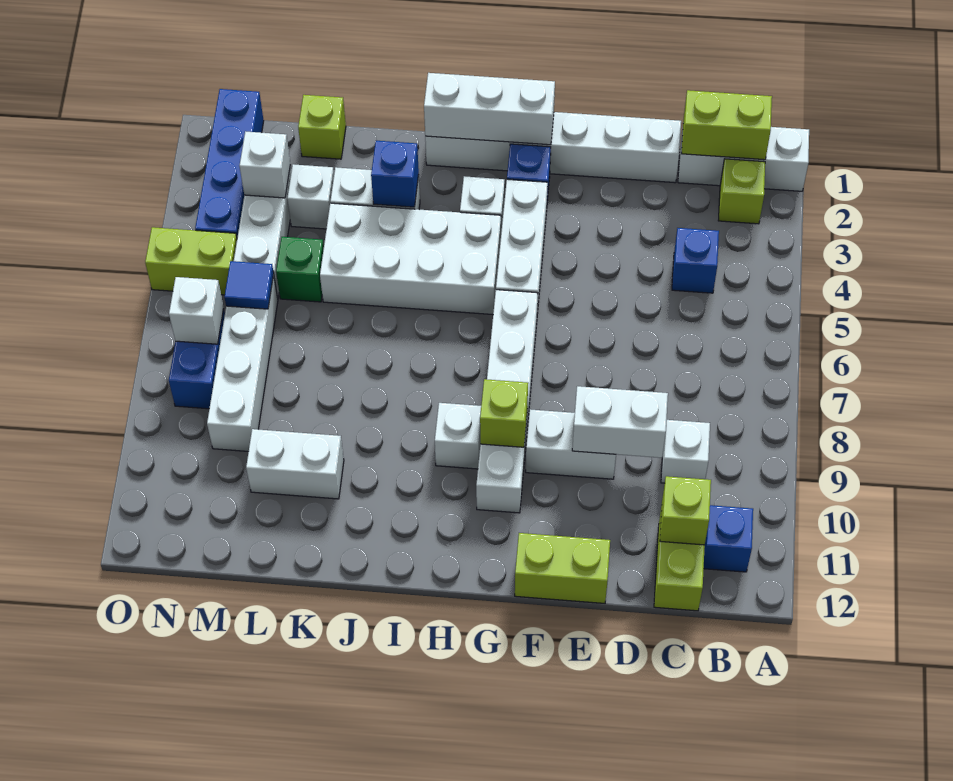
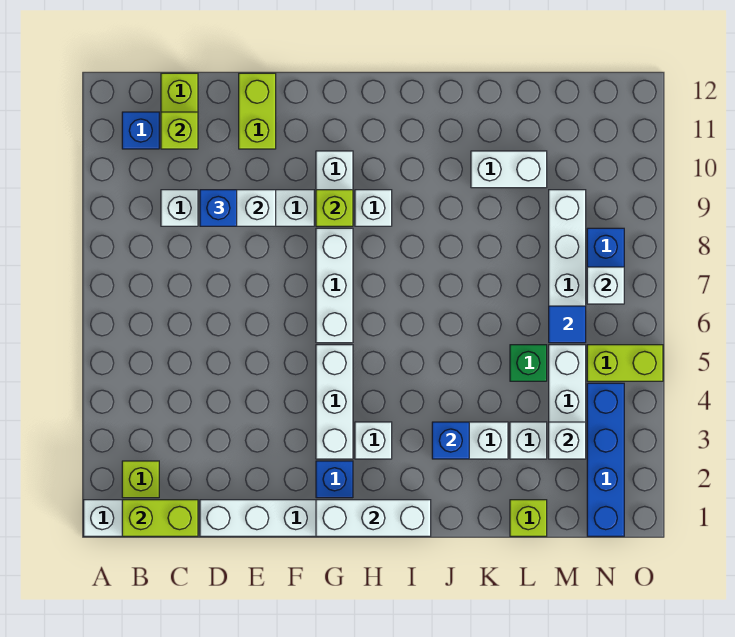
blue brick C4 level 1 -> blue brick D9 level 3
lime brick E12:F12 level 1 -> lime brick E11:E12 level 1
white brick H4:K5 level 1 -> none

